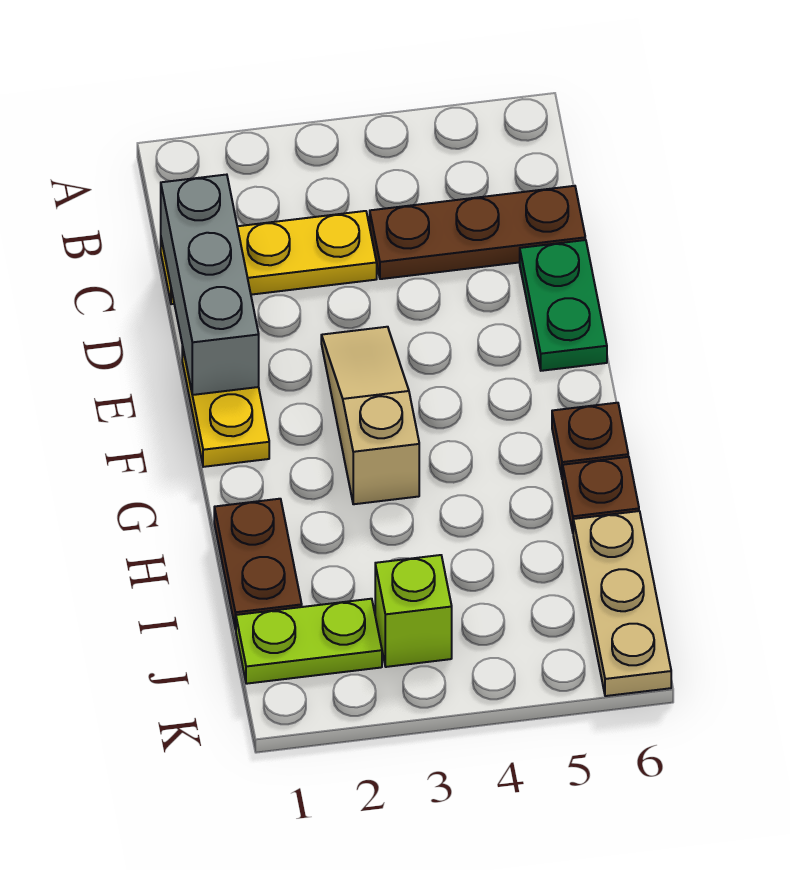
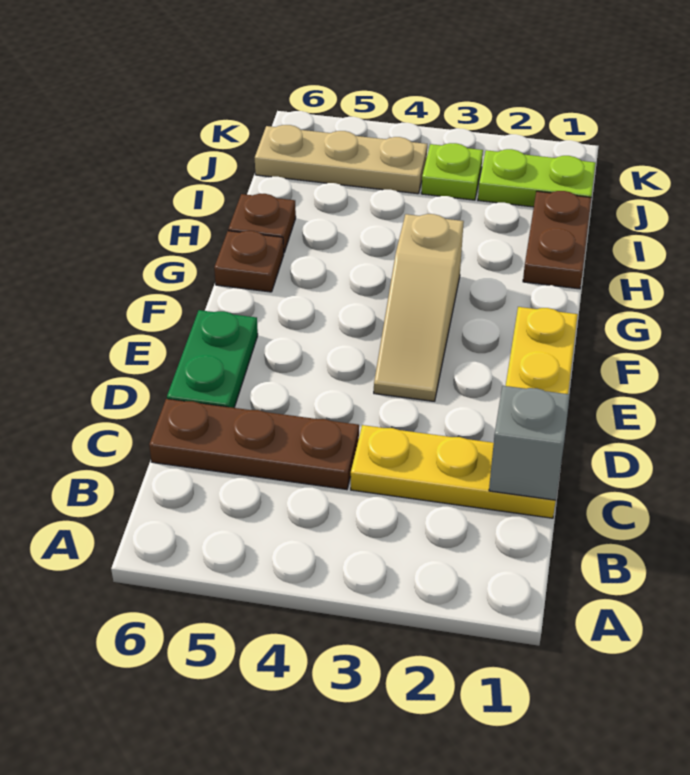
grey brick C1:E1 level 2 -> grey brick C1 level 2
tan plate I6:K6 level 1 -> tan plate J4:J6 level 1
lime brick J3 level 1 -> lime plate J3 level 1

